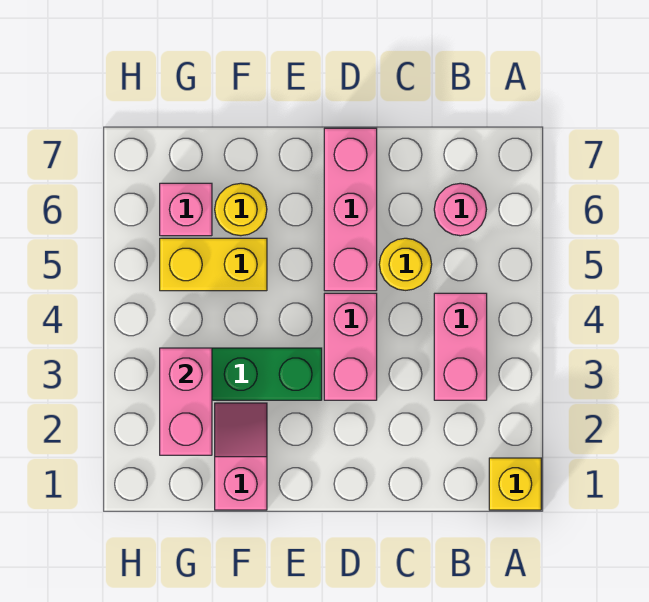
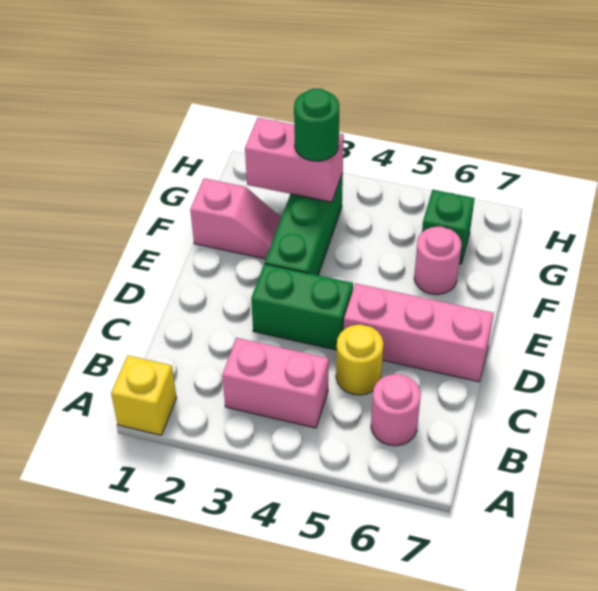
pink brick D3:D4 level 1 -> green brick D3:D4 level 1
yellow brick F5:G5 level 1 -> none
yellow round brick F6 level 1 -> pink round brick F6 level 1
none -> green round brick G3 level 3
pink brick G6 level 1 -> green brick G6 level 1

